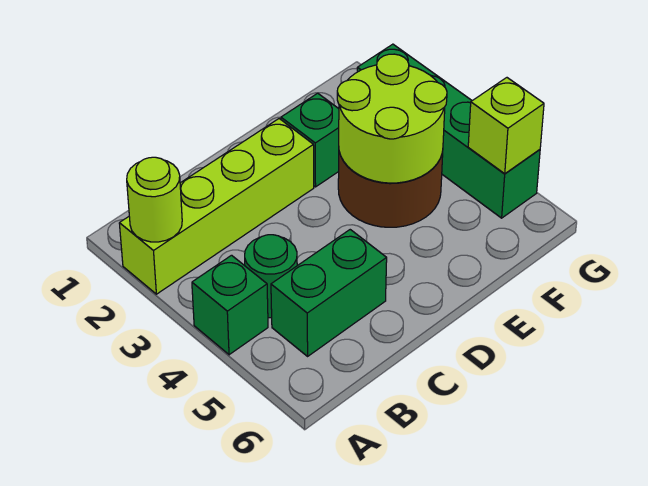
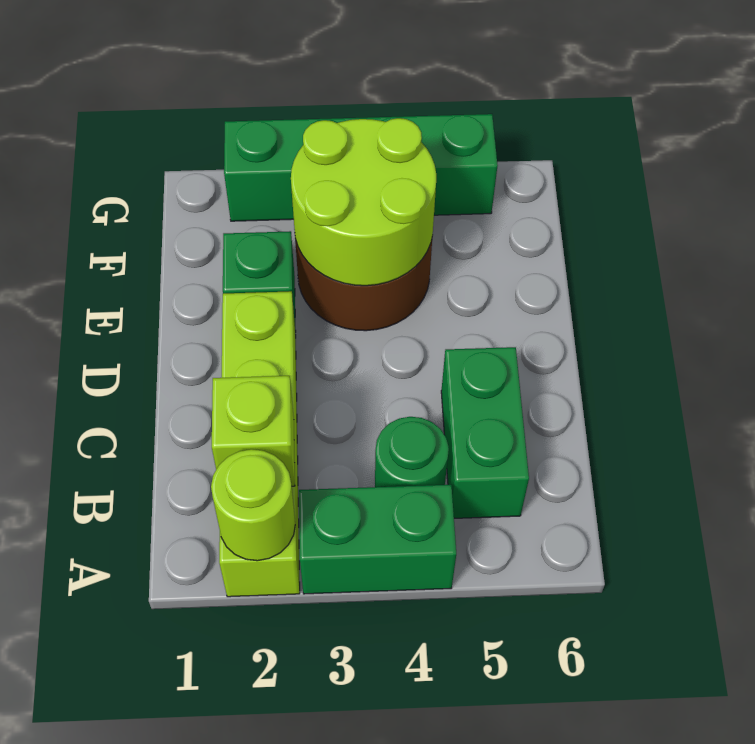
green brick A4 level 1 -> green brick A3:A4 level 1
lime brick G5 level 2 -> lime brick B2 level 2

